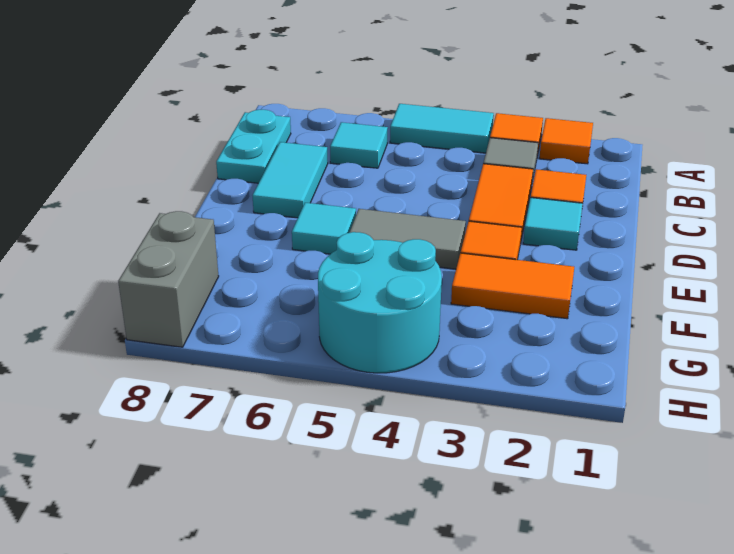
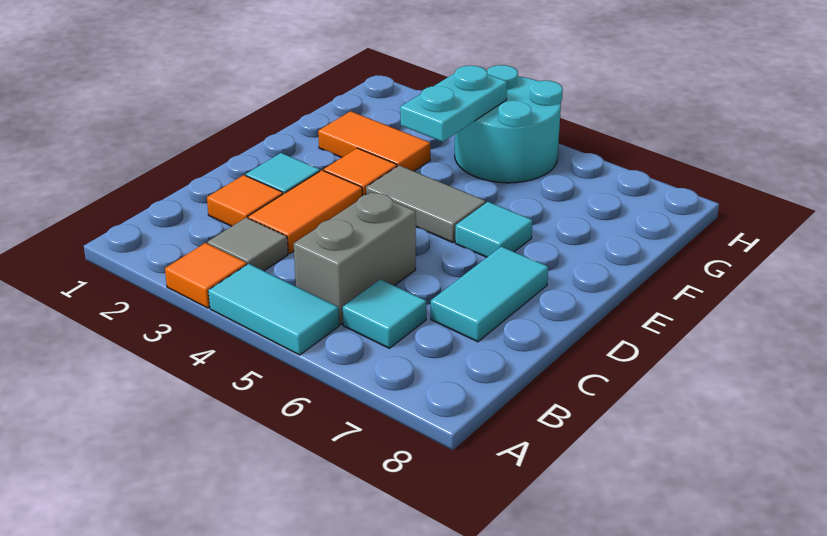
orange tile A2 level 1 -> none
cyan plate B8:C8 level 1 -> cyan plate F4:G4 level 2
grey brick G8:H8 level 1 -> grey brick B5:C5 level 1

